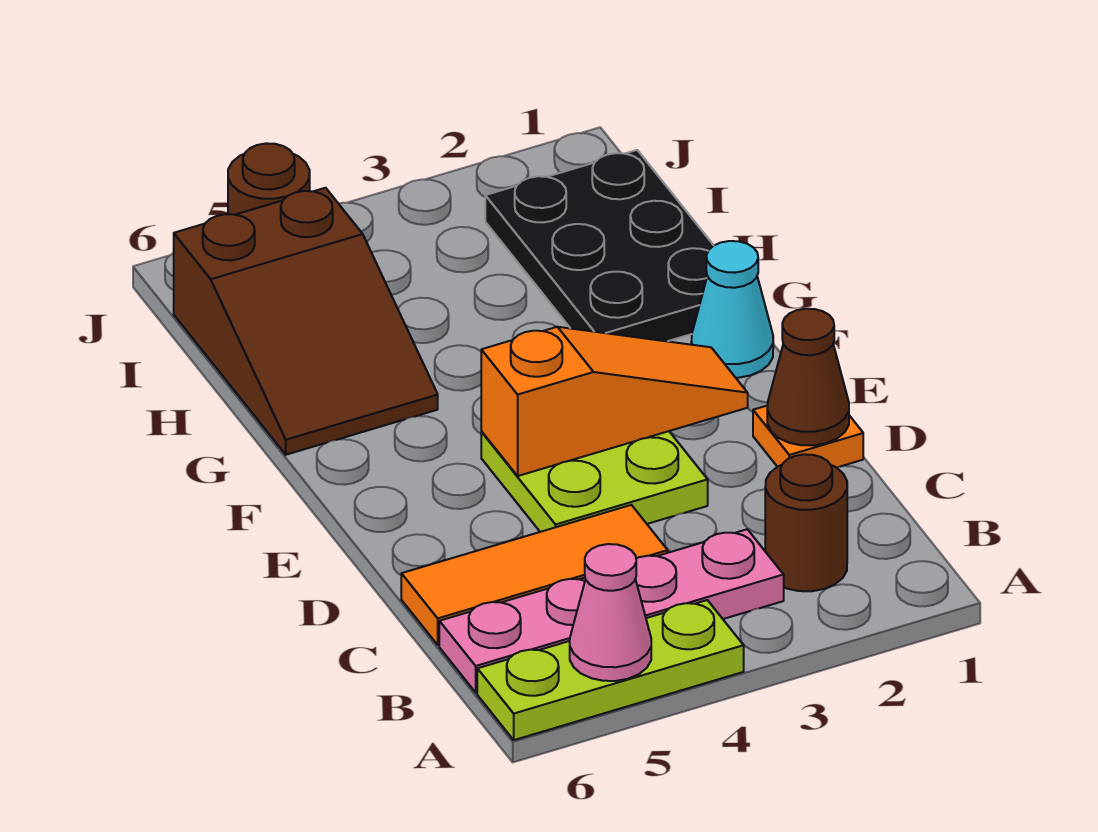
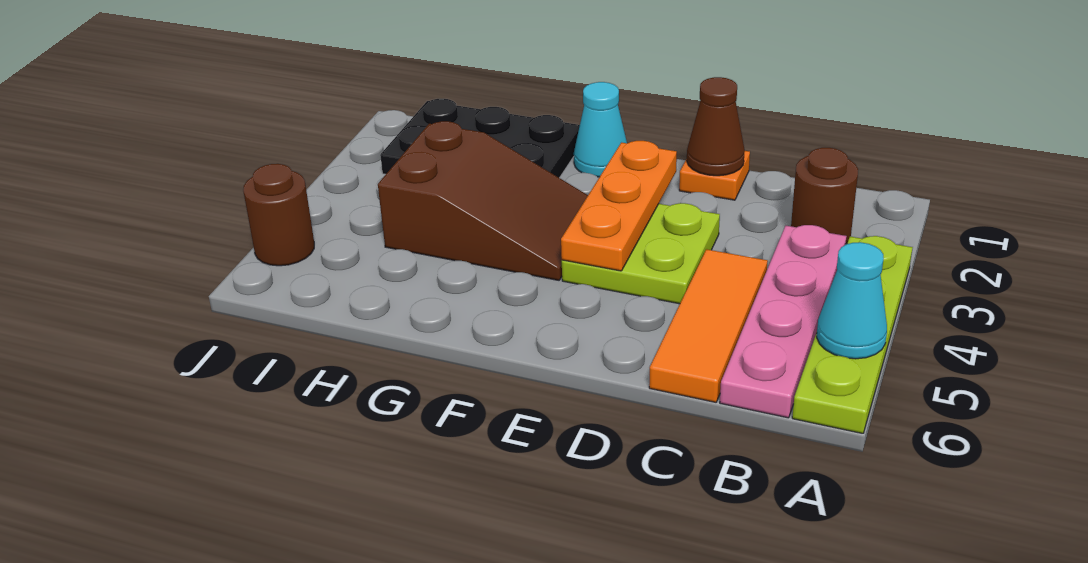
lime plate A4:A6 level 1 -> lime plate A3:A6 level 1
pink cone A5 level 2 -> cyan cone A5 level 2
orange slope E2:E4 level 2 top 4 -> orange plate E2:E4 level 2
brown slope G5:I6 level 1 top I -> brown slope F3:H4 level 1 top H

